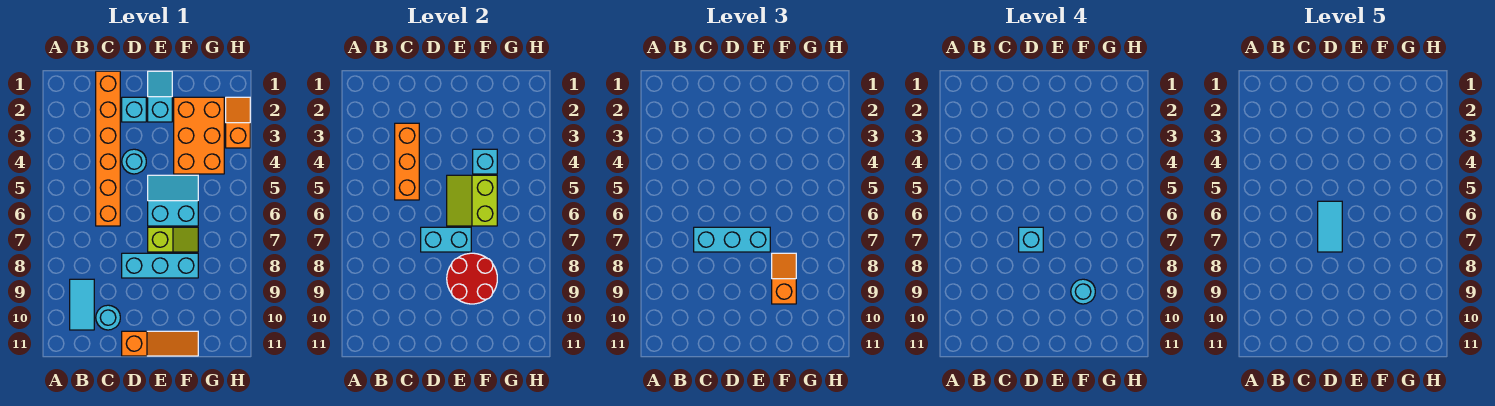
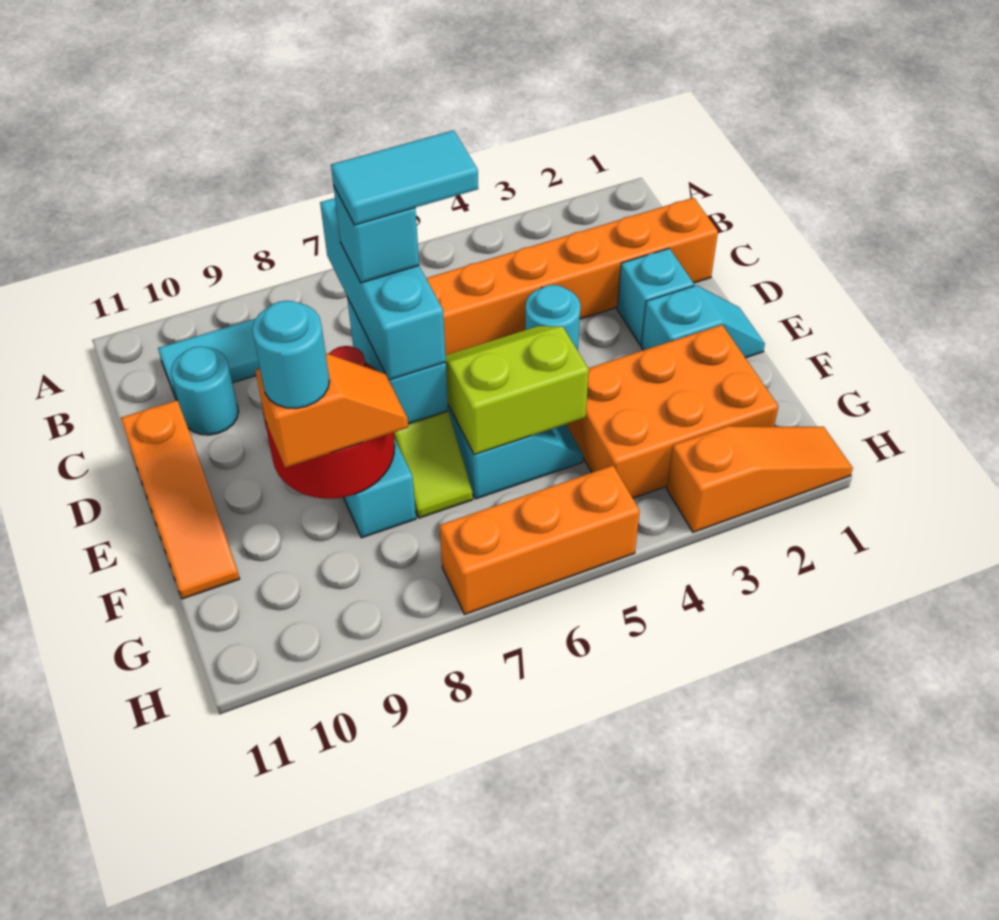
orange brick C3:C5 level 2 -> orange brick H5:H7 level 1
cyan brick F4 level 2 -> none
orange slope H2:H3 level 1 top 3 -> orange slope H1:H3 level 1 top 3

